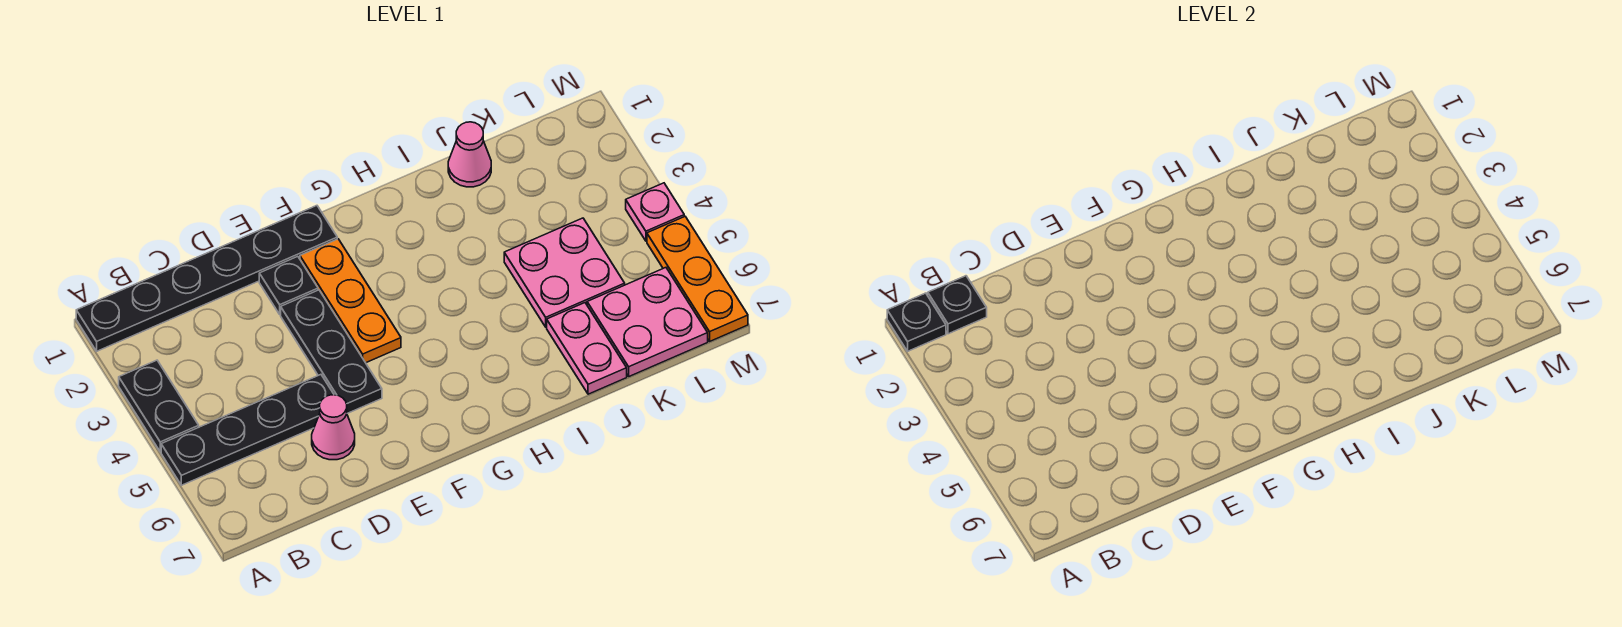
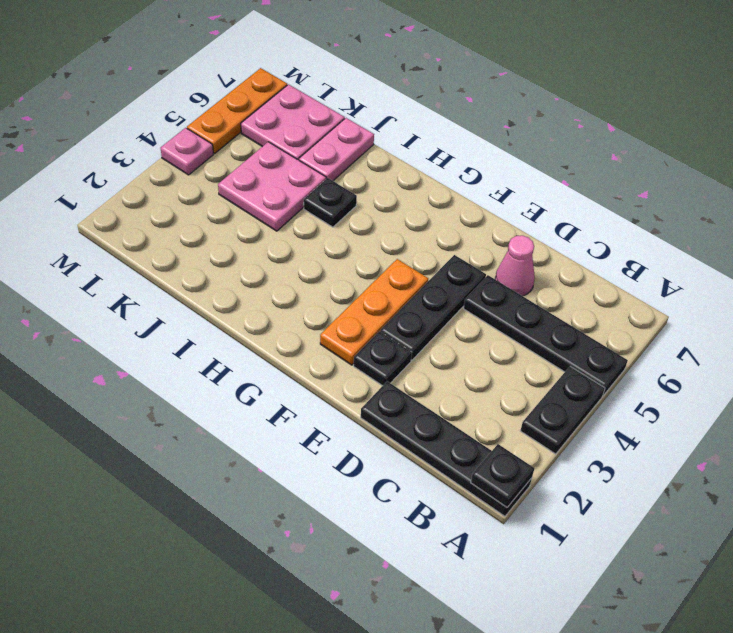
black plate A1:F1 level 1 -> black plate A1:D1 level 1
black plate B1 level 2 -> black plate I5 level 1
pink cone J1 level 1 -> none

